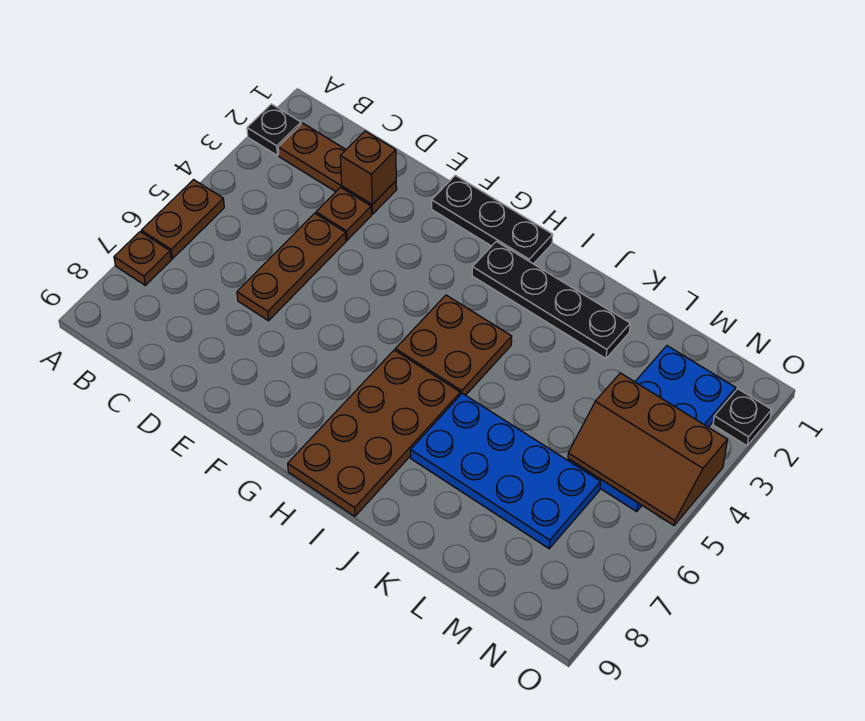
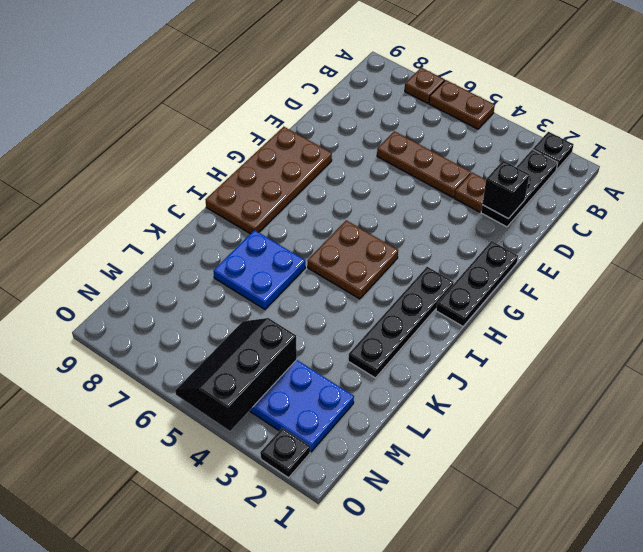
brown plate B2:D2 level 1 -> black plate B2:D2 level 1
brown brick D2 level 2 -> black brick D2 level 2
brown plate H6:I9 level 1 -> brown plate F8:I9 level 1
blue plate J6:M7 level 1 -> blue plate J6:K7 level 1
brown slope M4:O5 level 2 top 4 -> black slope M4:O5 level 2 top 4

